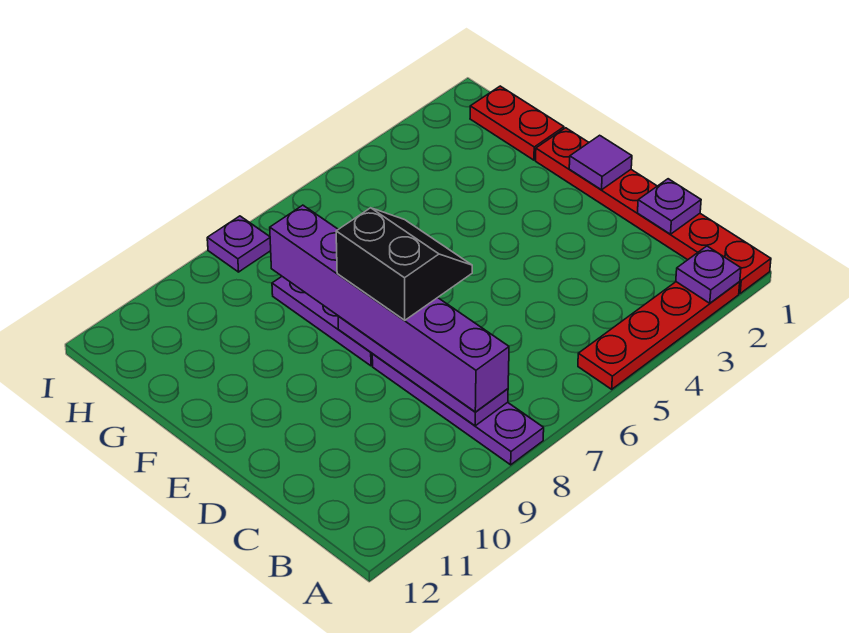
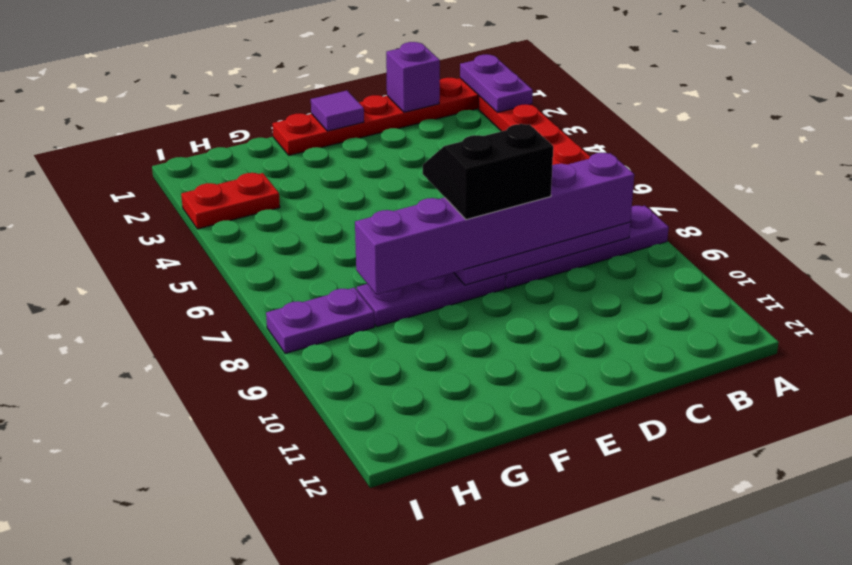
purple plate A2 level 2 -> purple plate A1:A2 level 2
purple plate C1 level 2 -> purple brick C1 level 2
red plate G1:H1 level 1 -> red plate H3:I3 level 1
purple plate I8 level 1 -> purple plate H8:I8 level 1

